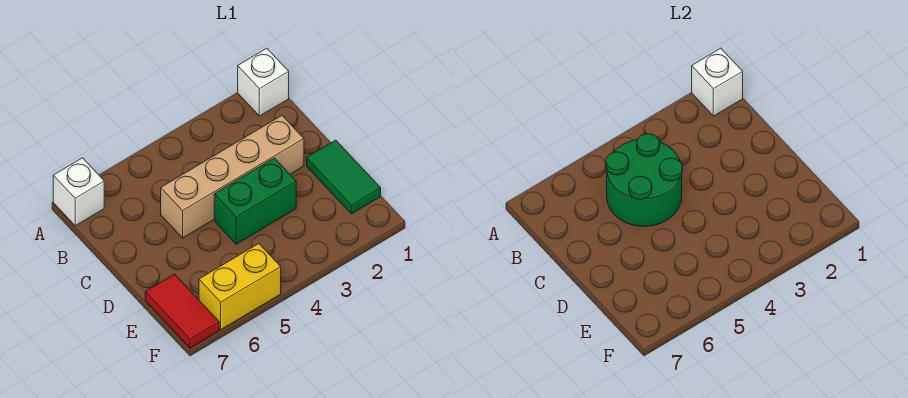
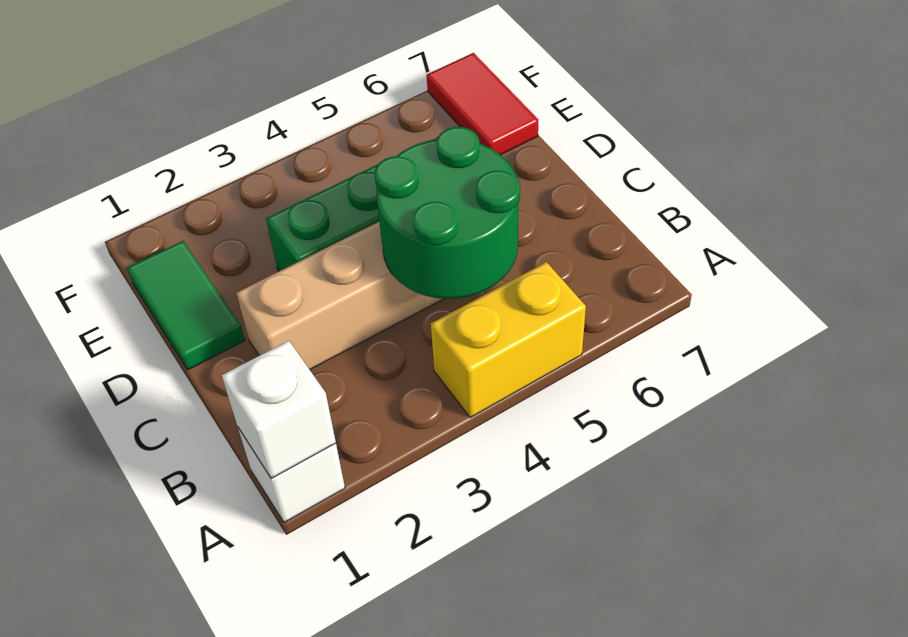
white brick A7 level 1 -> none
yellow brick F5:F6 level 1 -> yellow brick A4:A5 level 1

